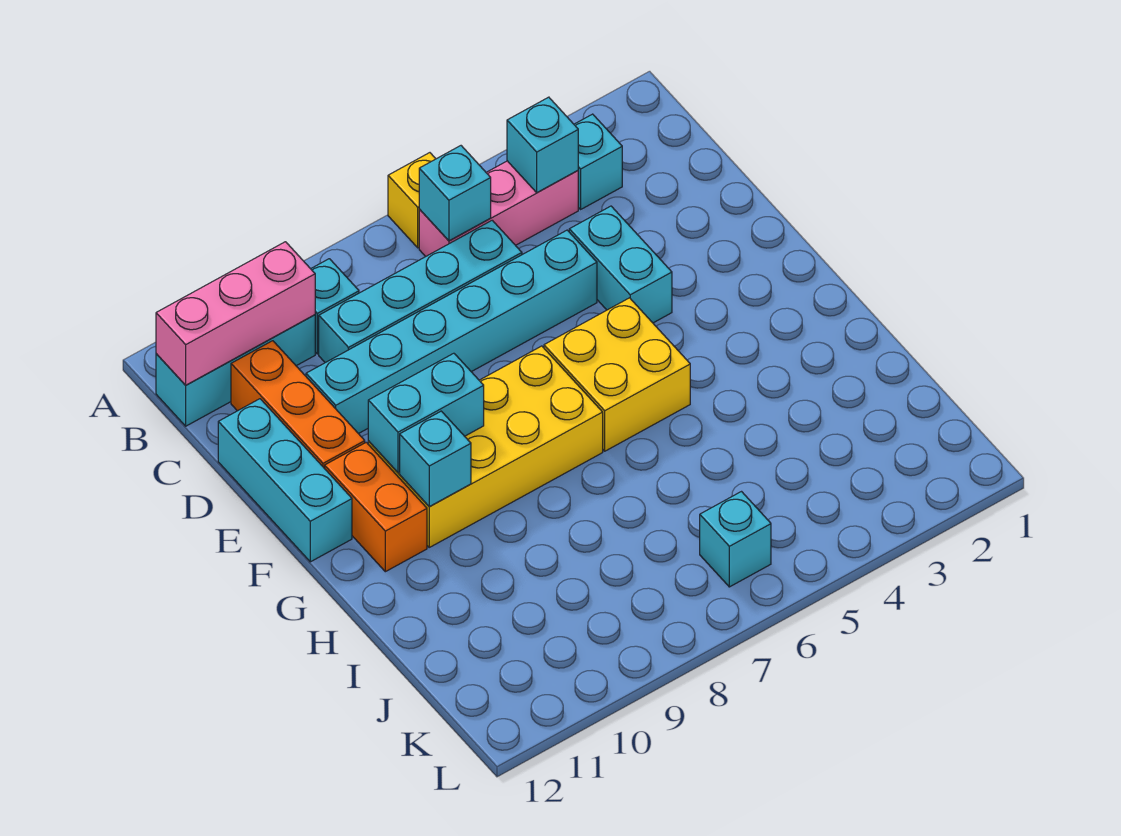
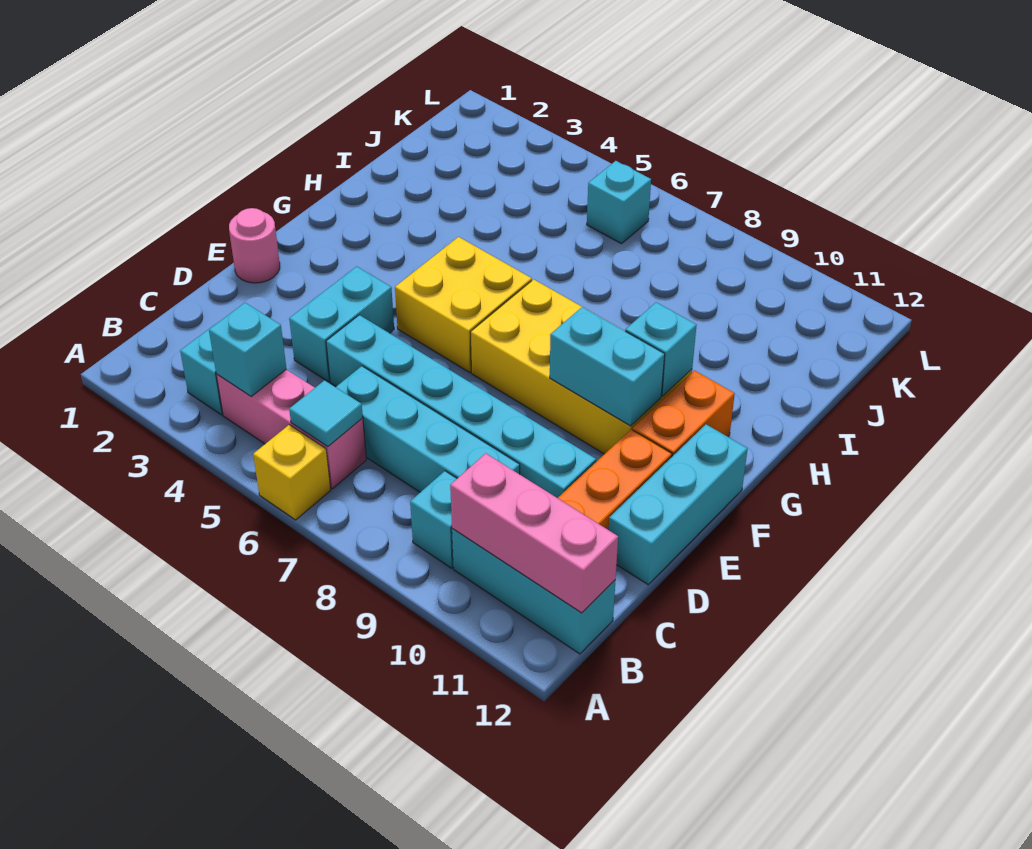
cyan brick B6 level 2 -> cyan tile B6 level 2
none -> pink round brick E1 level 1

